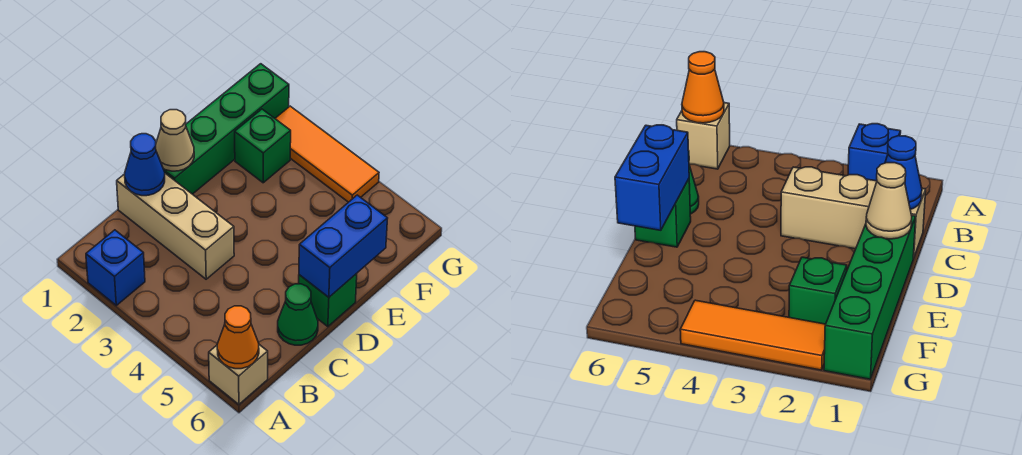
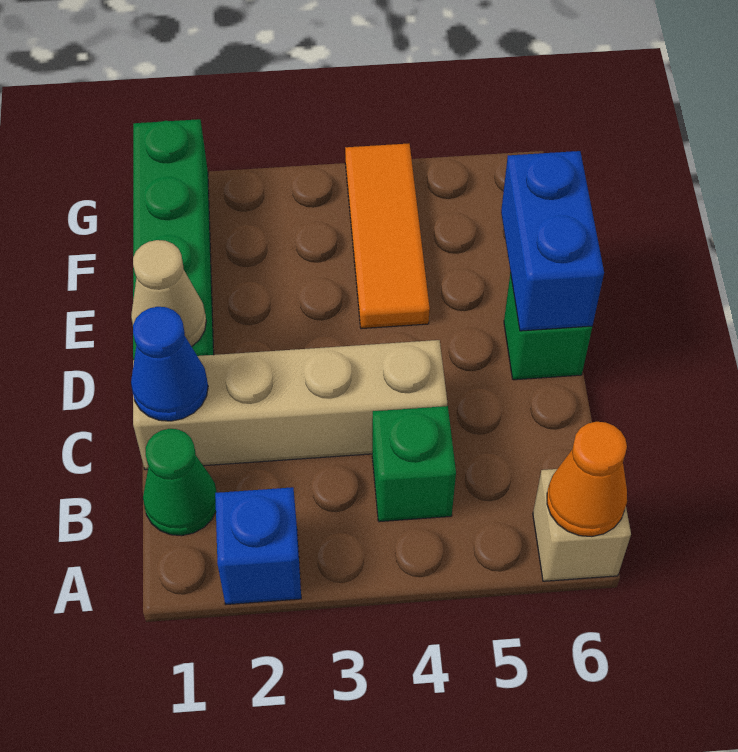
tan brick C1:C3 level 1 -> tan brick C1:C4 level 1
green cone C6 level 1 -> green cone B1 level 1
green brick F2 level 1 -> green brick B4 level 1
orange tile G2:G4 level 1 -> orange tile E4:G4 level 1

